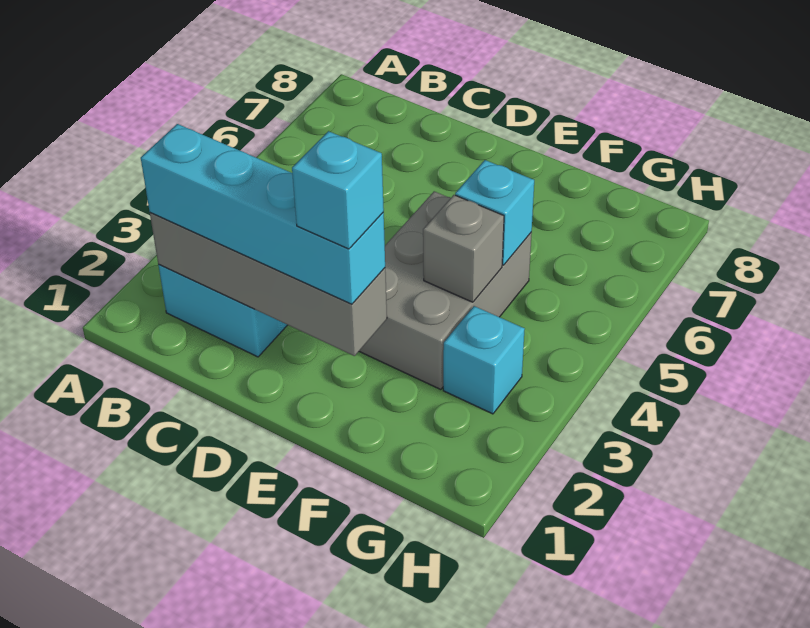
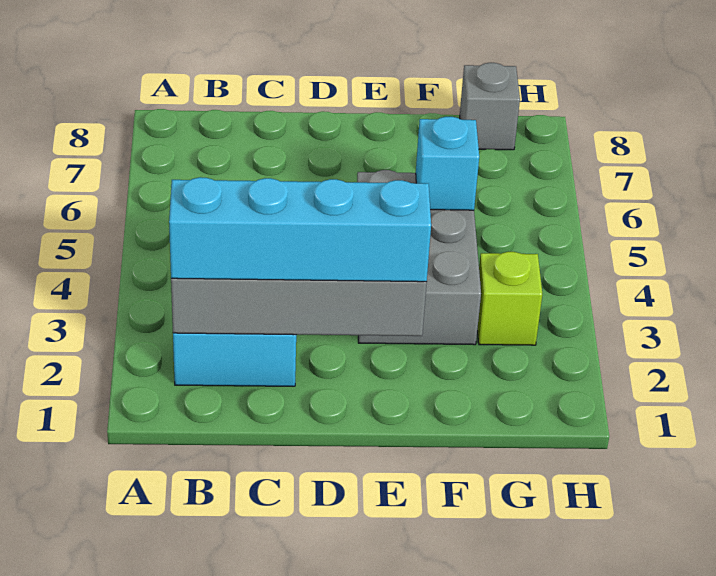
cyan brick E2 level 4 -> none
grey brick F4 level 2 -> grey brick G8 level 1
cyan brick G3 level 1 -> lime brick G3 level 1

